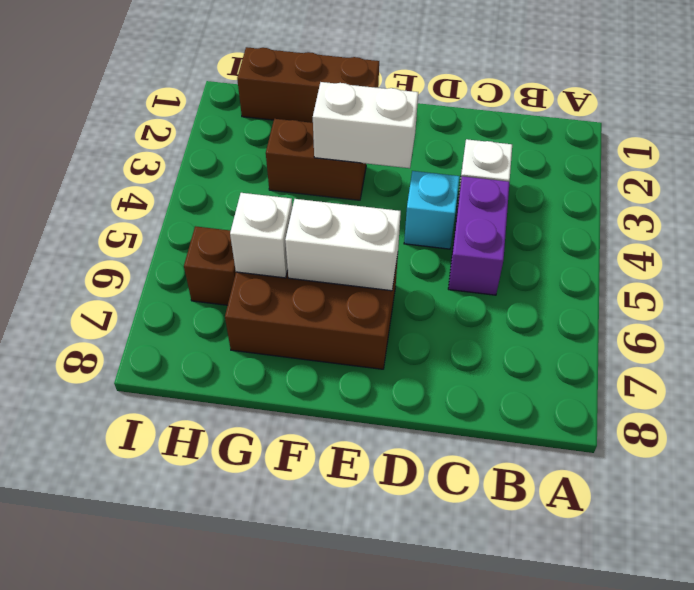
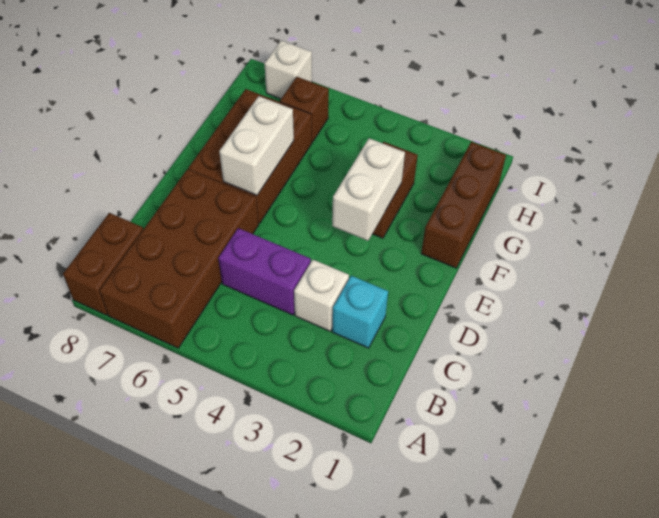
none -> brown brick A6:D7 level 1
none -> brown brick A8:B8 level 1
cyan brick D4 level 1 -> cyan brick C2 level 1
white brick G6 level 2 -> white brick I7 level 1

